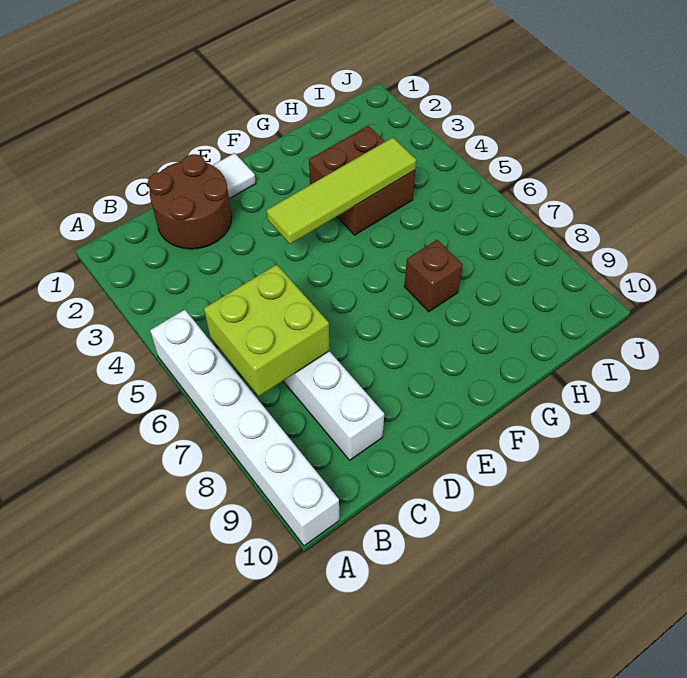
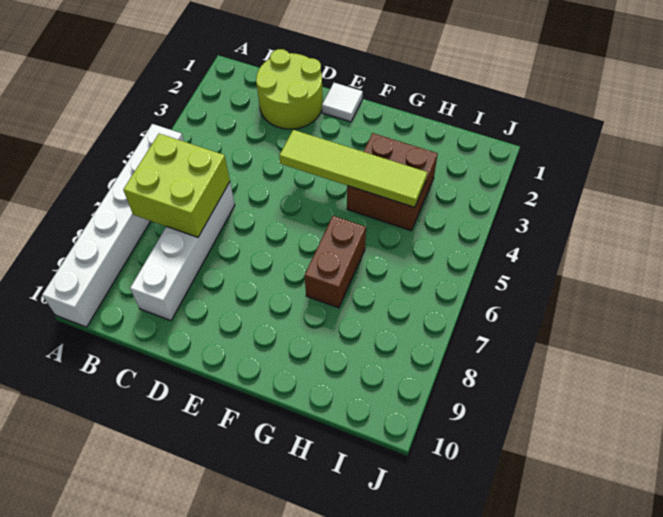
brown round brick C1:D2 level 1 -> lime round brick C1:D2 level 1
brown brick G7 level 1 -> brown brick G6:G7 level 1

